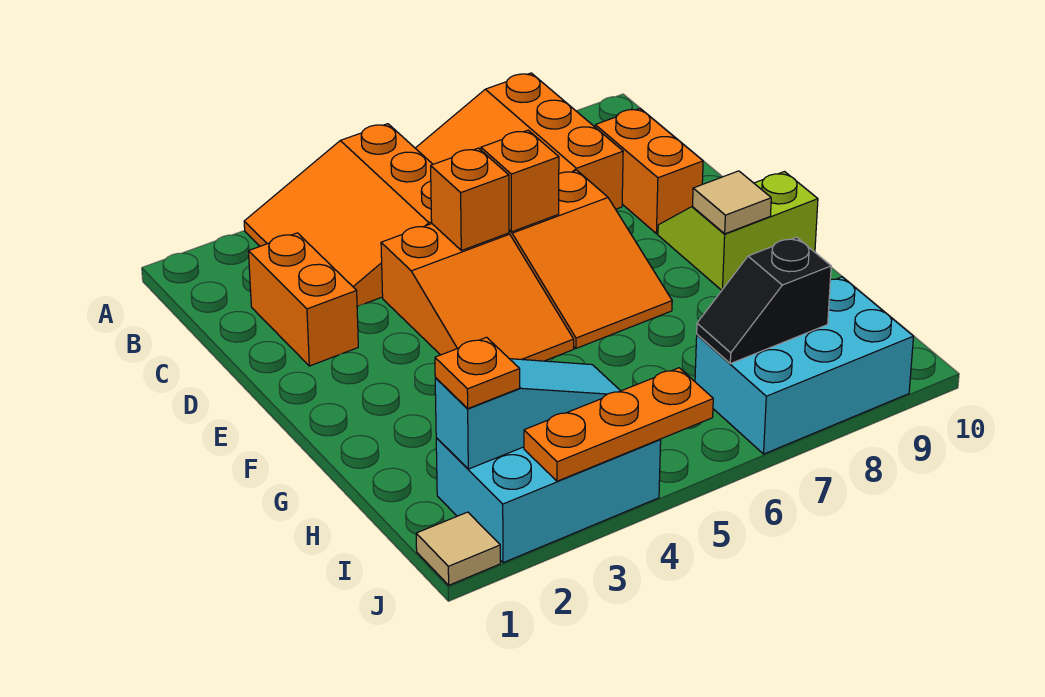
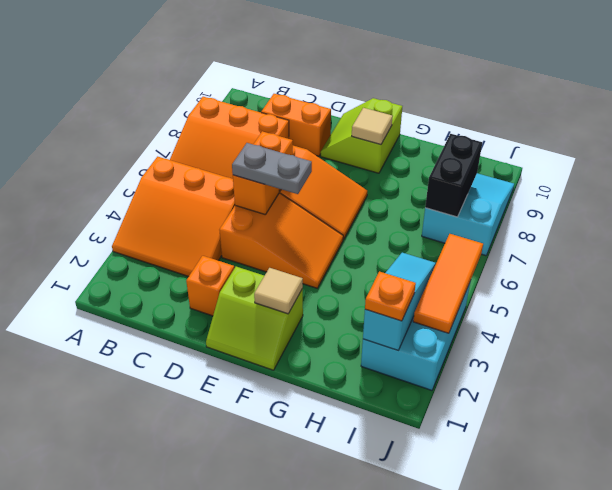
orange brick C2:D2 level 1 -> orange brick D2 level 1
none -> grey plate D5:E5 level 3
none -> lime slope E1:F2 level 1 top 2
cyan brick I7:J9 level 1 -> cyan slope I7:J9 level 1 top 7
black slope I7:I8 level 2 top 8 -> black brick I7:I8 level 2
tan tile J1 level 1 -> tan tile F2 level 2
orange plate J3:J5 level 2 -> orange tile J3:J5 level 2

